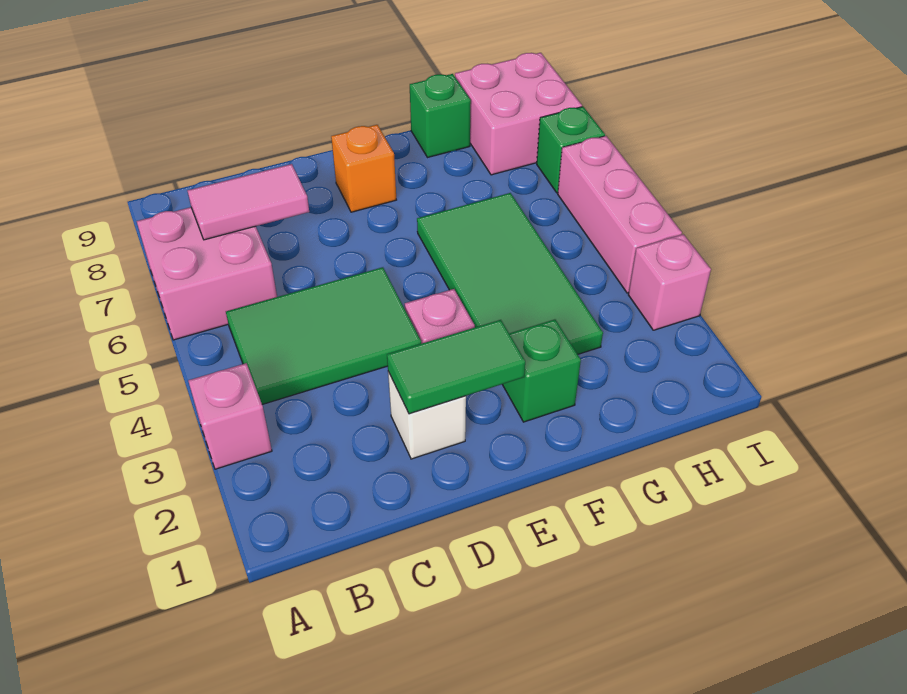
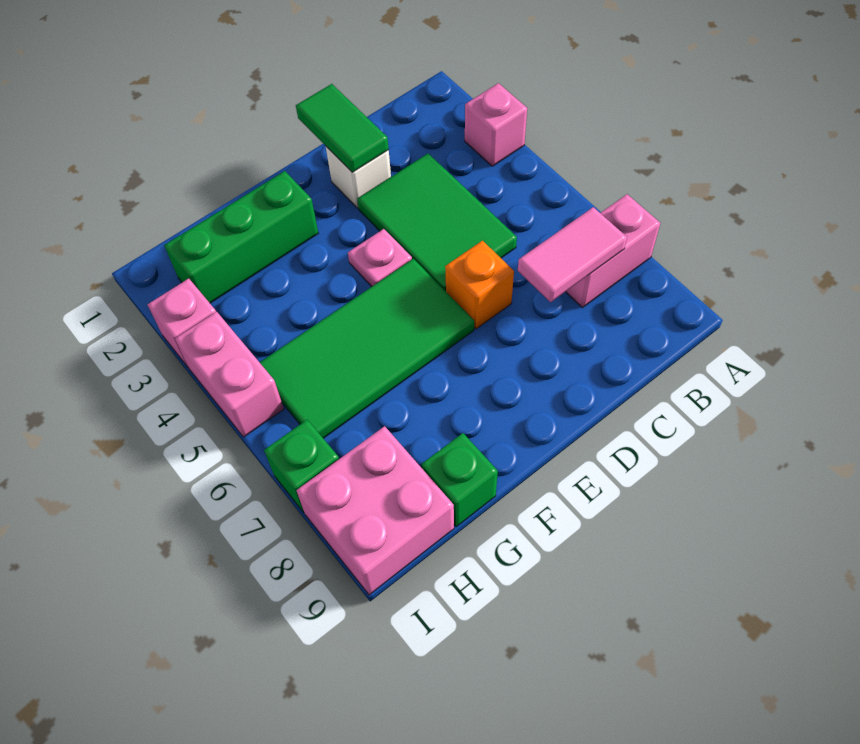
pink brick A6:B7 level 1 -> pink brick A7:B7 level 1
green tile B4:D5 level 1 -> green tile C3:D5 level 1
green tile D2:E2 level 2 -> green tile D1:D2 level 2
orange brick E8 level 1 -> orange brick D6 level 1
green brick F2 level 1 -> green brick F2:H2 level 1
green tile F3:G6 level 1 -> green tile E5:H6 level 1
pink brick I4:I6 level 1 -> pink brick I4:I5 level 1

